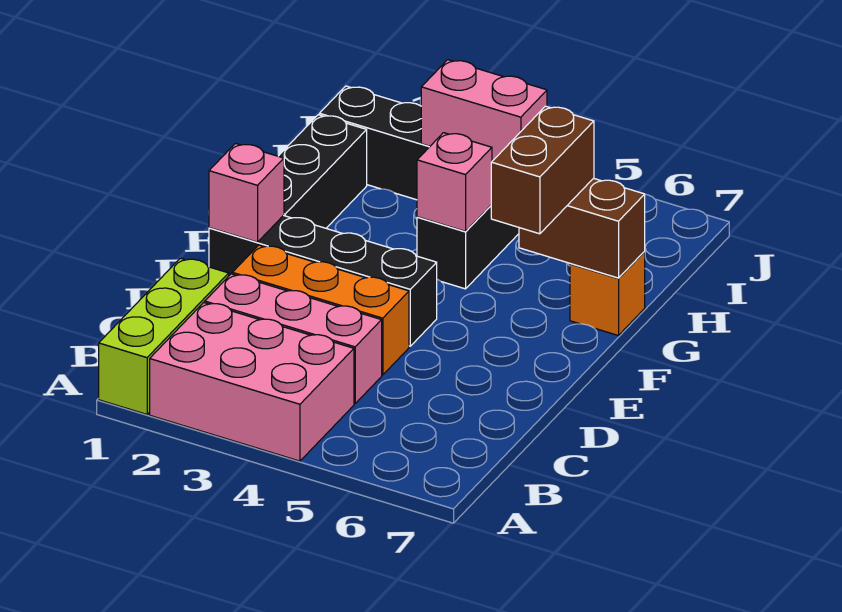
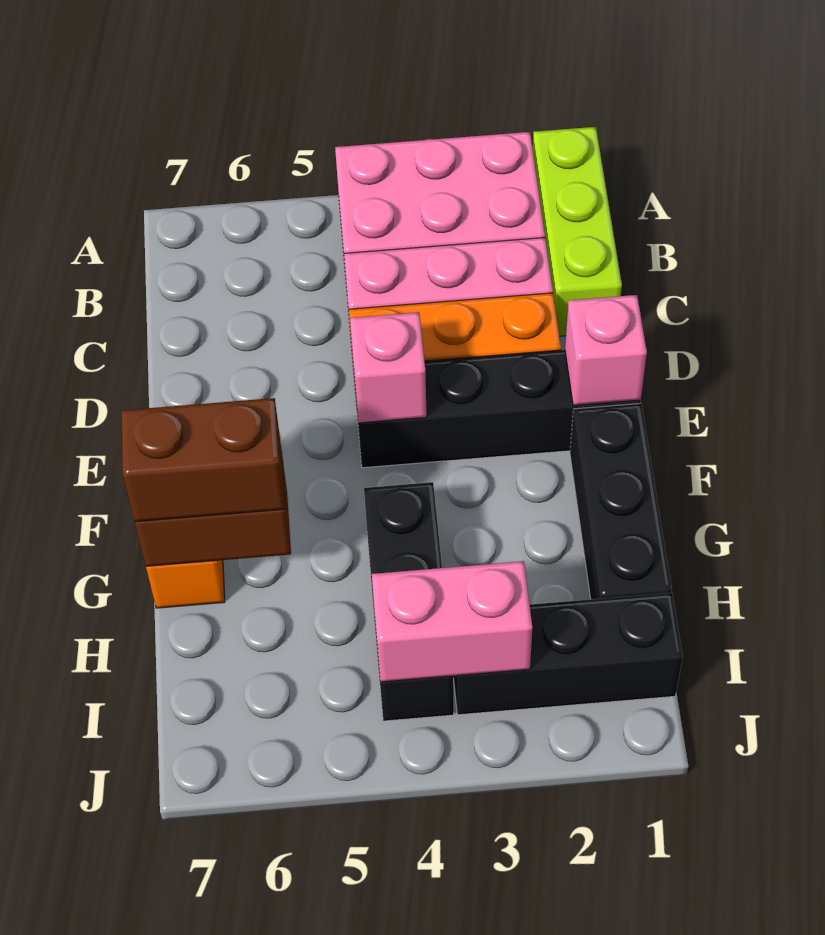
brown brick F6:G6 level 3 -> brown brick G6:G7 level 3
pink brick G4 level 2 -> pink brick E4 level 2

